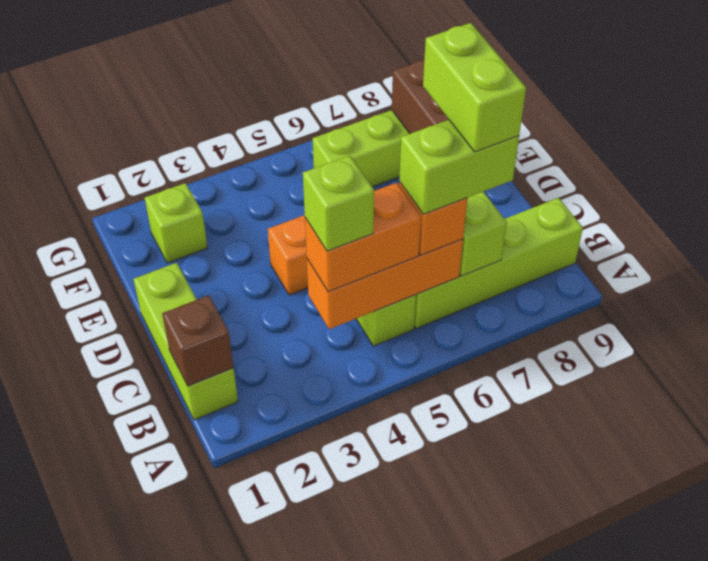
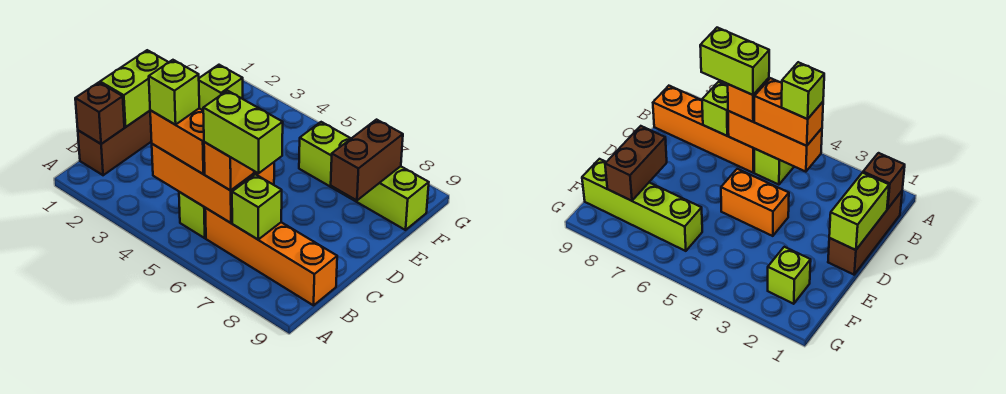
lime brick B1:D1 level 1 -> brown brick B1:D1 level 1
lime brick B6:B9 level 1 -> orange brick B6:B9 level 1
lime brick B7:C7 level 5 -> lime brick C1:D1 level 2

